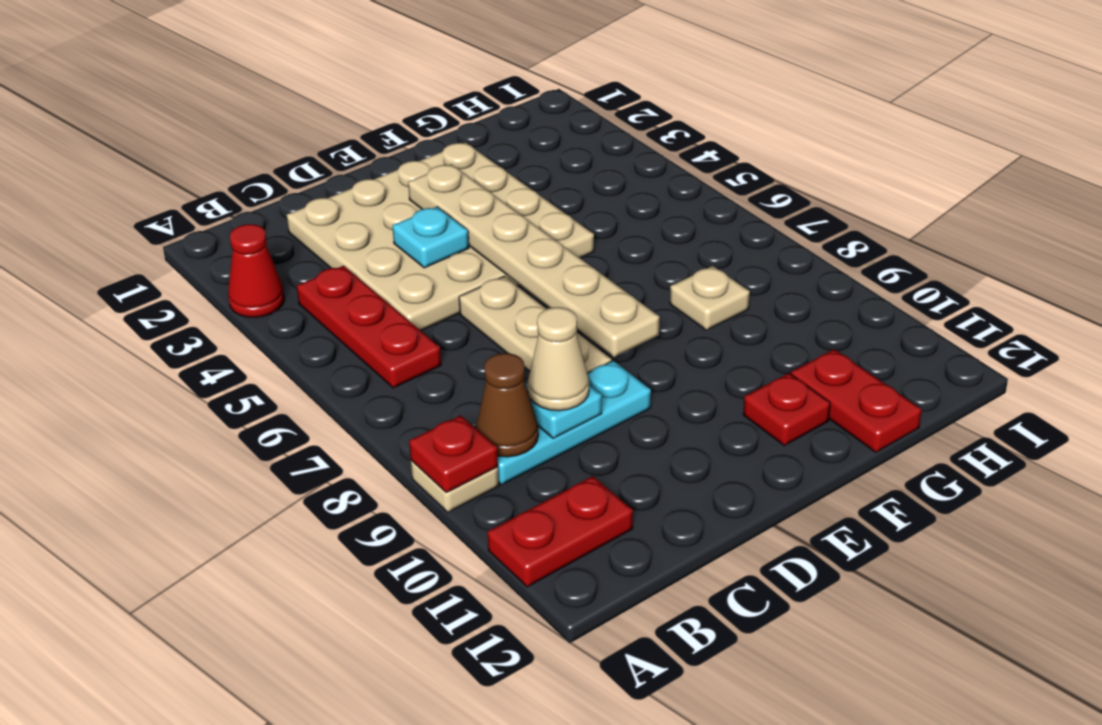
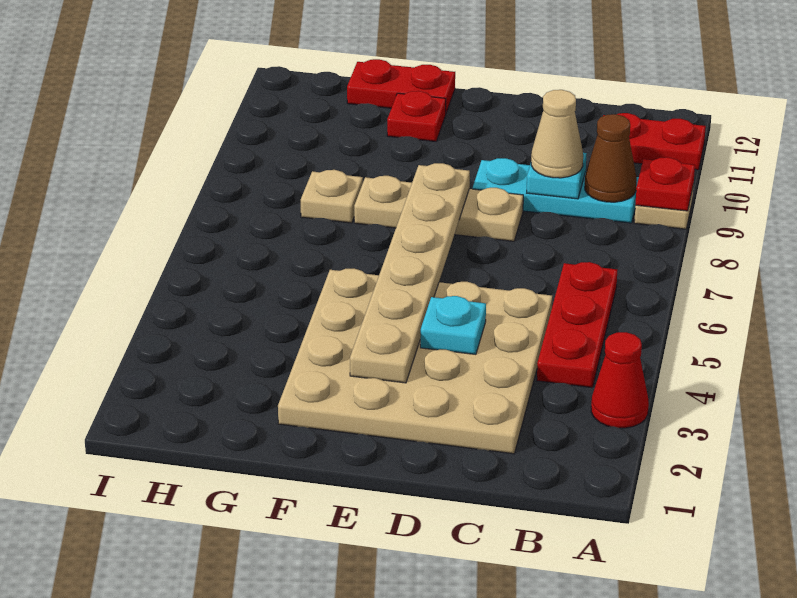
tan plate D6:D8 level 1 -> tan plate D8:F8 level 1
red plate G11:G12 level 1 -> red plate F12:G12 level 1

